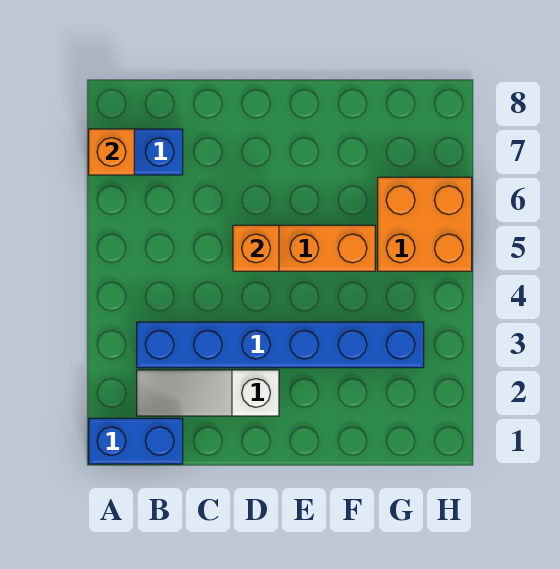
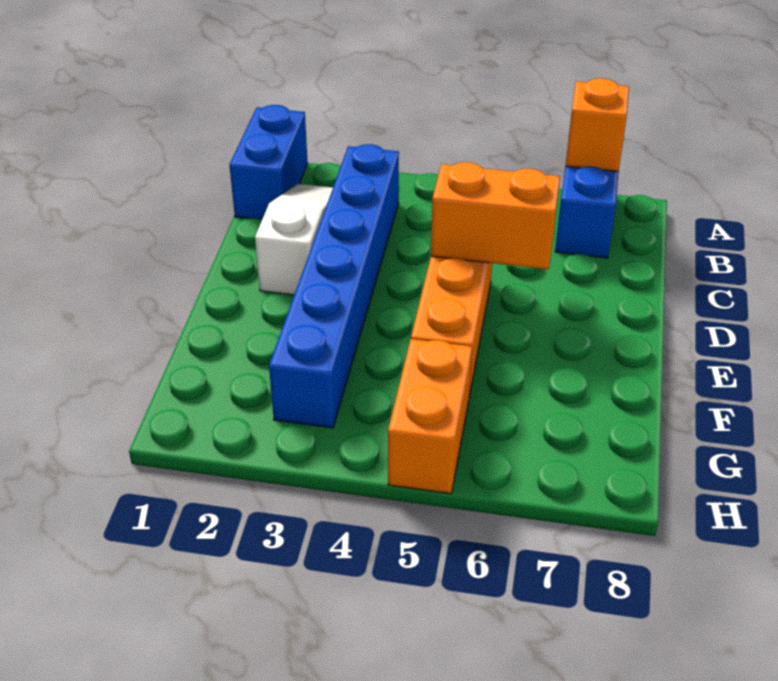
orange brick D5 level 2 -> orange brick D5:D6 level 2
orange brick G5:H6 level 1 -> orange brick G5:H5 level 1

